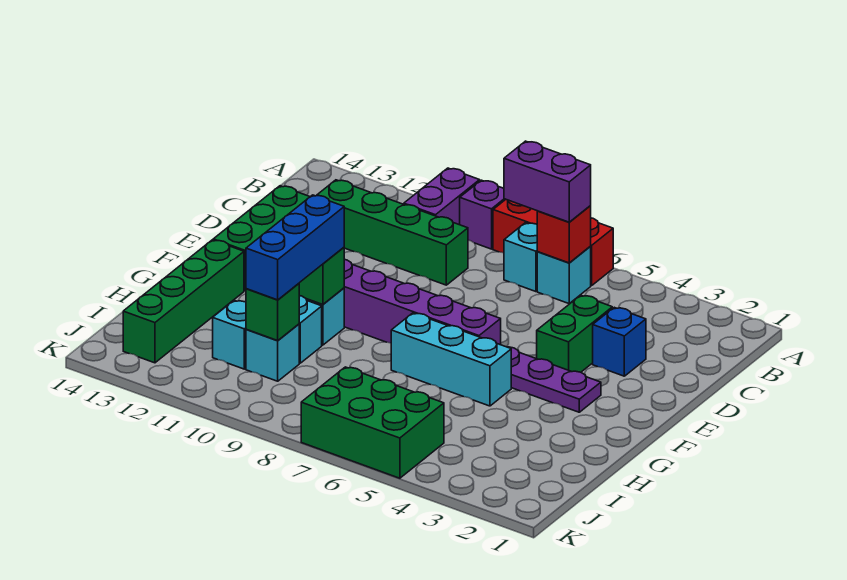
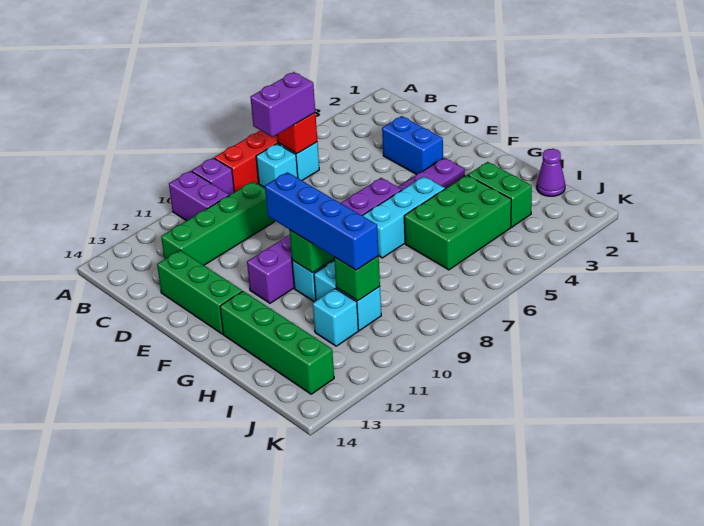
blue brick D3 level 1 -> blue brick D3:E3 level 1
green brick D4:E4 level 1 -> green brick H3:I3 level 1
blue brick G10:I10 level 3 -> blue brick F10:I10 level 3
none -> purple cone I1 level 1
green brick J5:K7 level 1 -> green brick H4:I6 level 1

